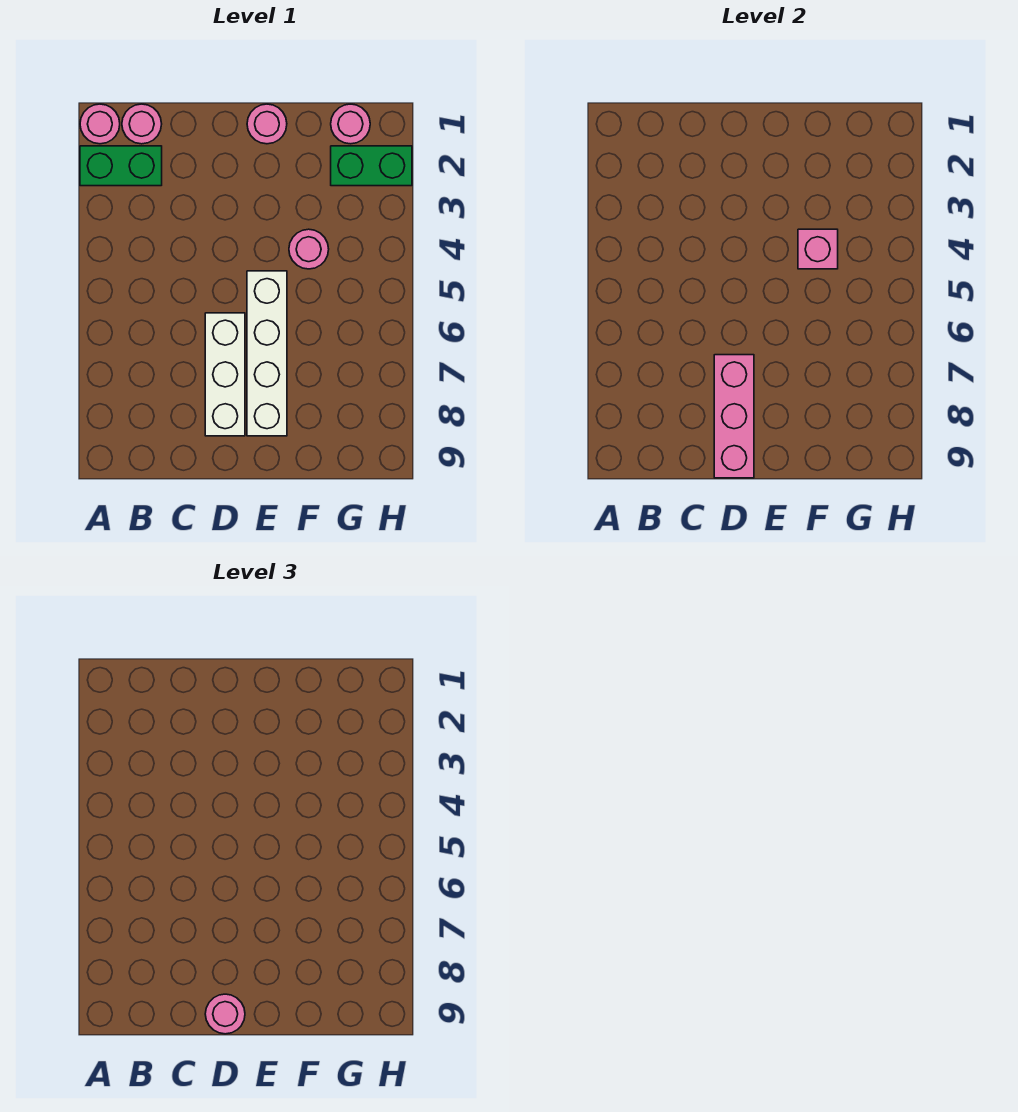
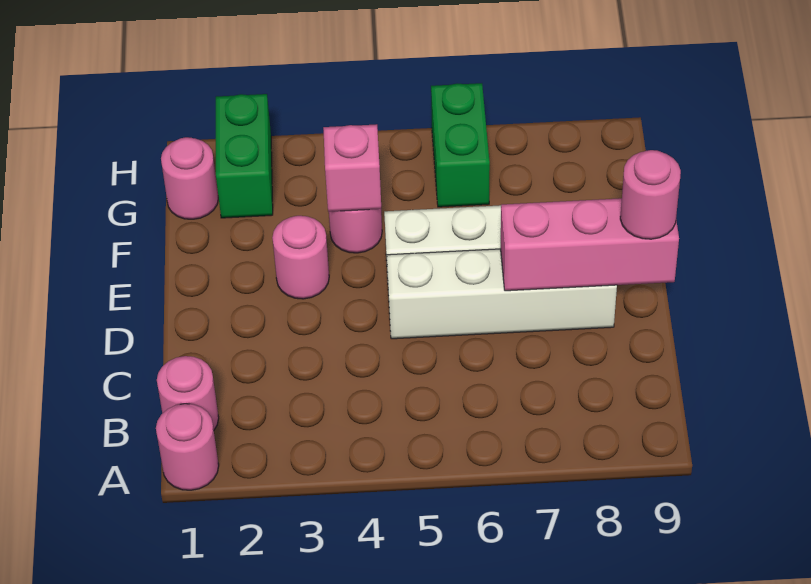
green brick A2:B2 level 1 -> green brick G6:H6 level 1
white brick D6:D8 level 1 -> white brick D5:D8 level 1
pink round brick E1 level 1 -> pink round brick E3 level 1

